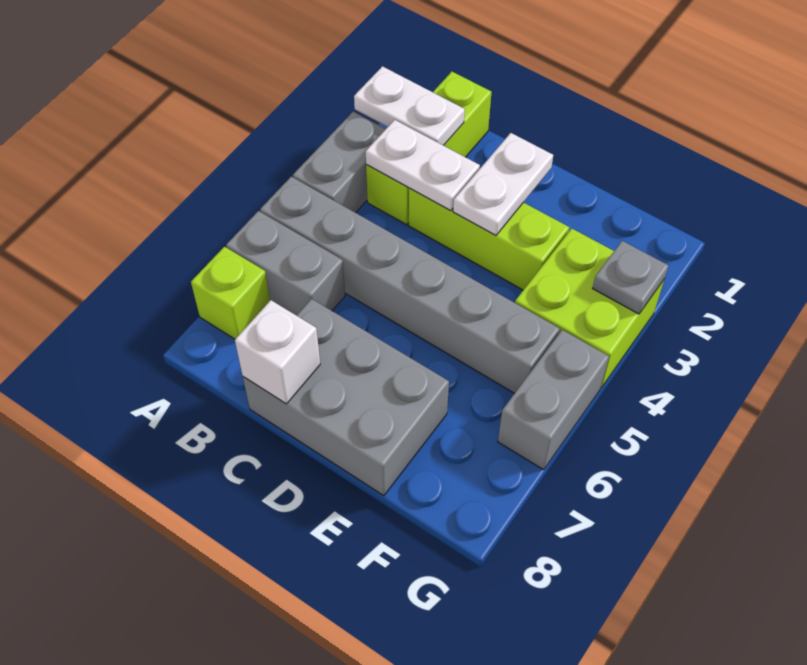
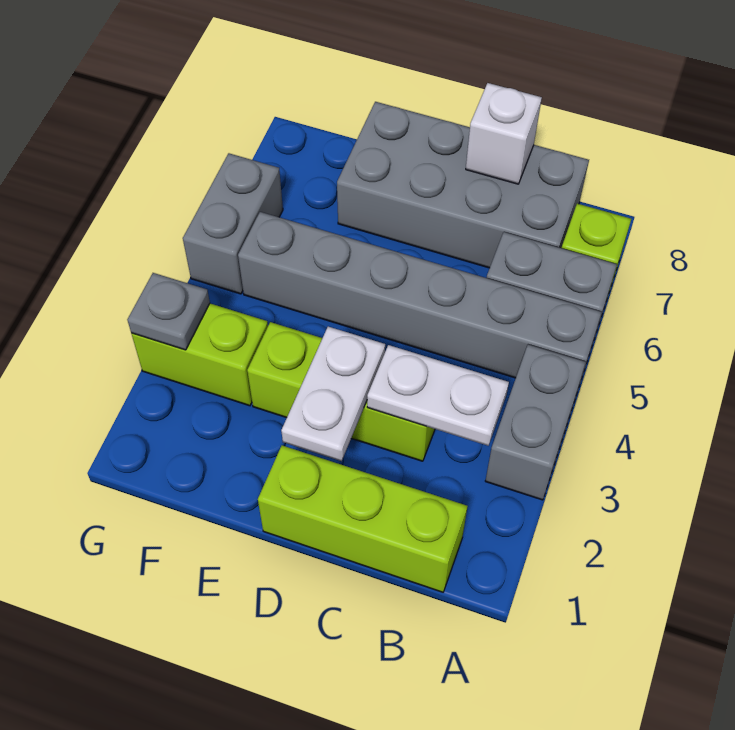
white plate A2:B2 level 2 -> none
lime brick B1:B3 level 1 -> lime brick B1:D1 level 1
grey brick C7:E8 level 1 -> grey brick B7:E8 level 1
lime brick F3:G4 level 1 -> lime brick F3:G3 level 1

